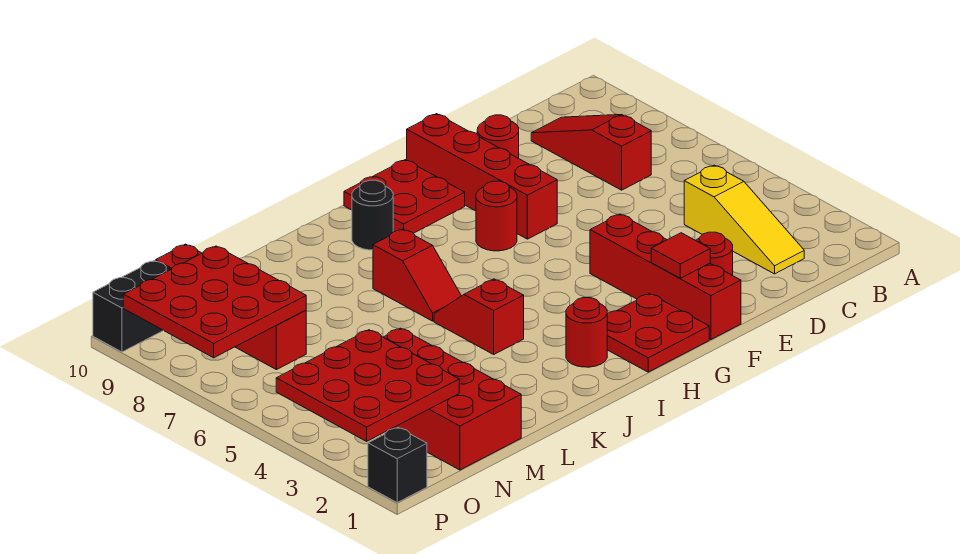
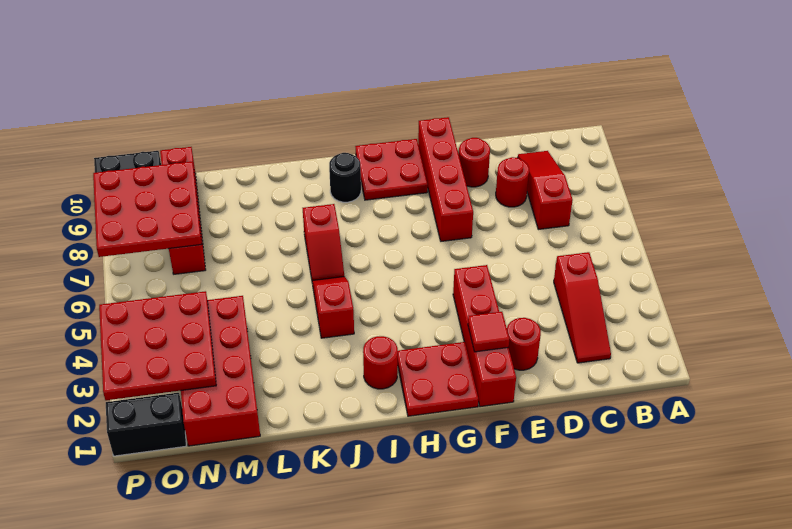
yellow slope C2:C4 level 1 top 4 -> red slope C2:C4 level 1 top 4
red round brick G7 level 1 -> red round brick D8 level 1
black brick P1 level 1 -> black brick O1:P1 level 1

